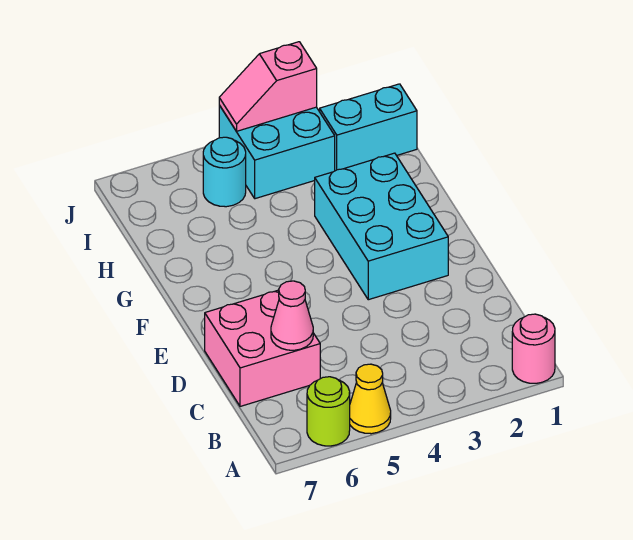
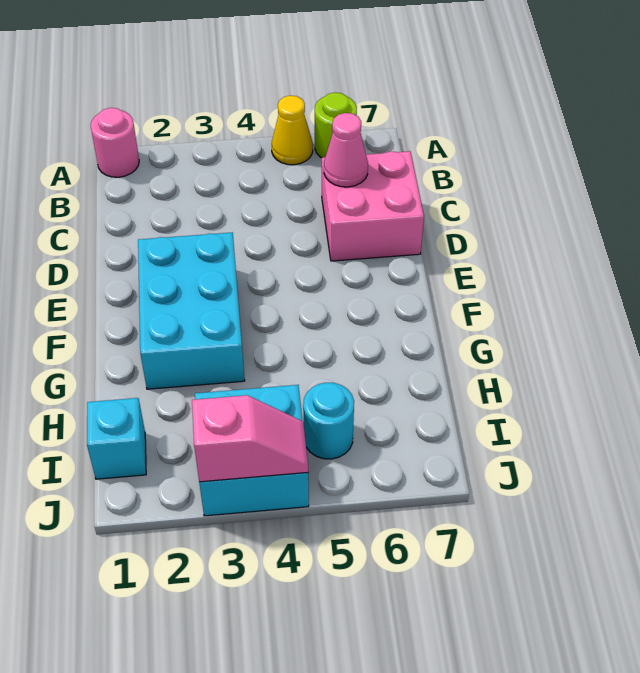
cyan brick I1:I2 level 1 -> cyan brick I1 level 1

